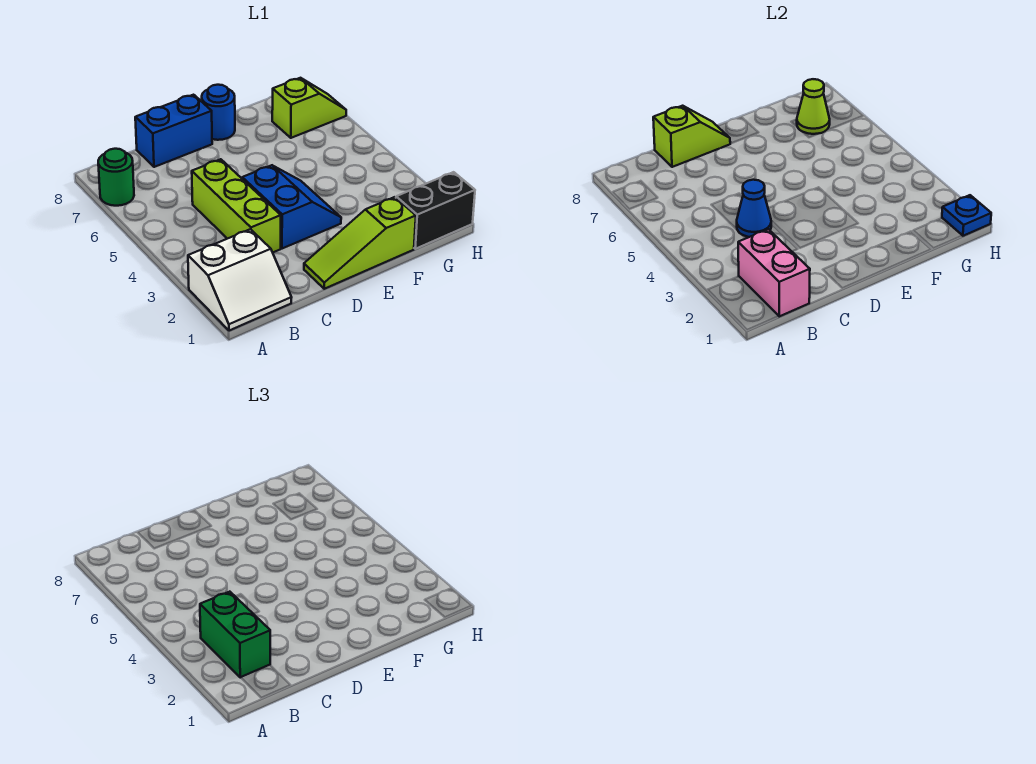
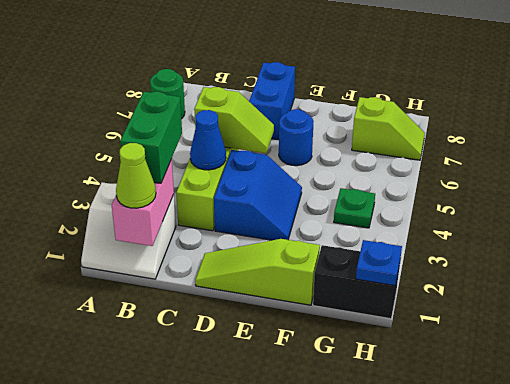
blue brick C8:D8 level 1 -> blue brick D7:D8 level 1
lime slope C8:D8 level 2 top C -> lime slope C5:D5 level 2 top C
blue round brick E8 level 1 -> blue round brick E6 level 1
none -> green plate G4 level 1
lime cone G7 level 2 -> lime cone B1 level 3

